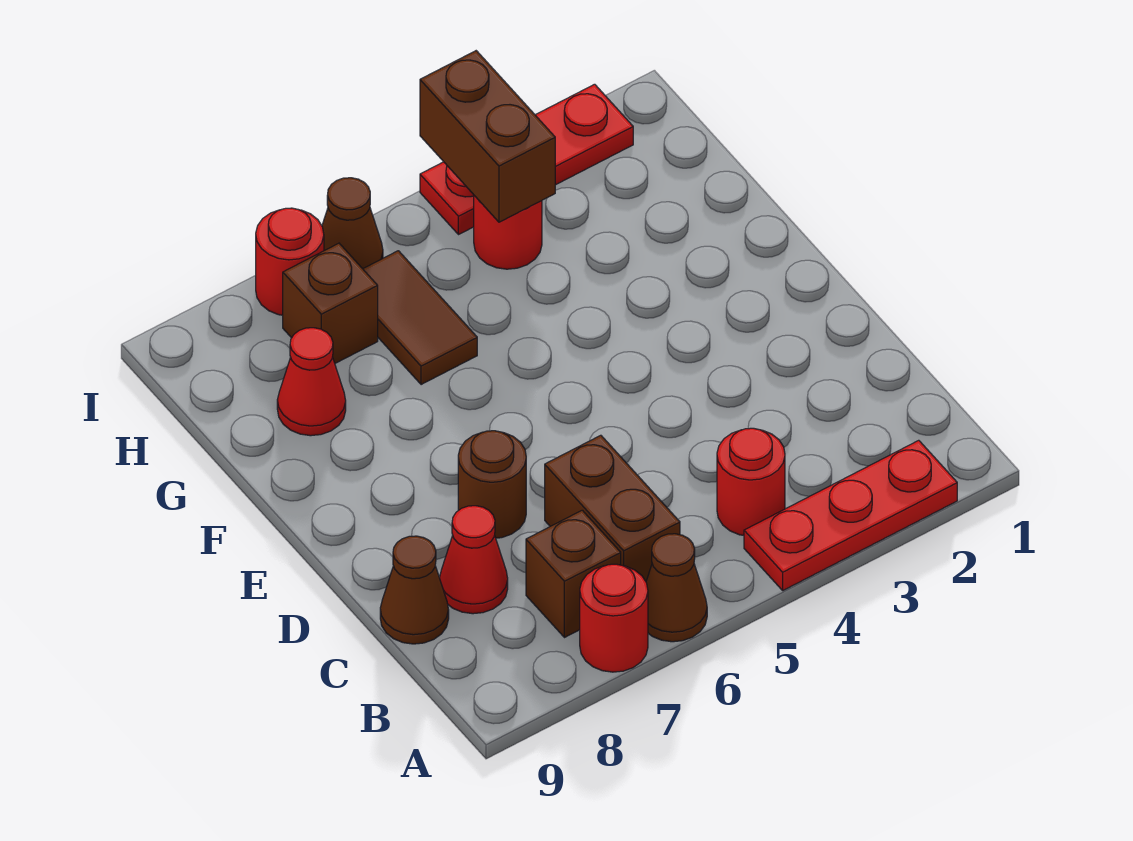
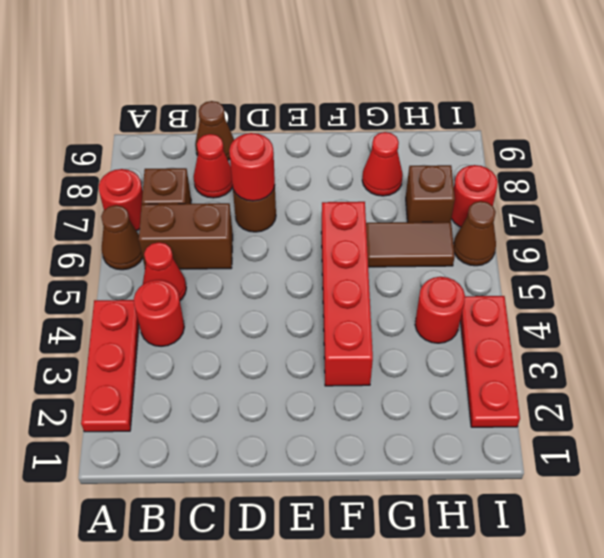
none -> red cone B5 level 1
none -> red round brick D7 level 2
none -> red brick F3:F6 level 1
brown brick H4:I4 level 2 -> none

